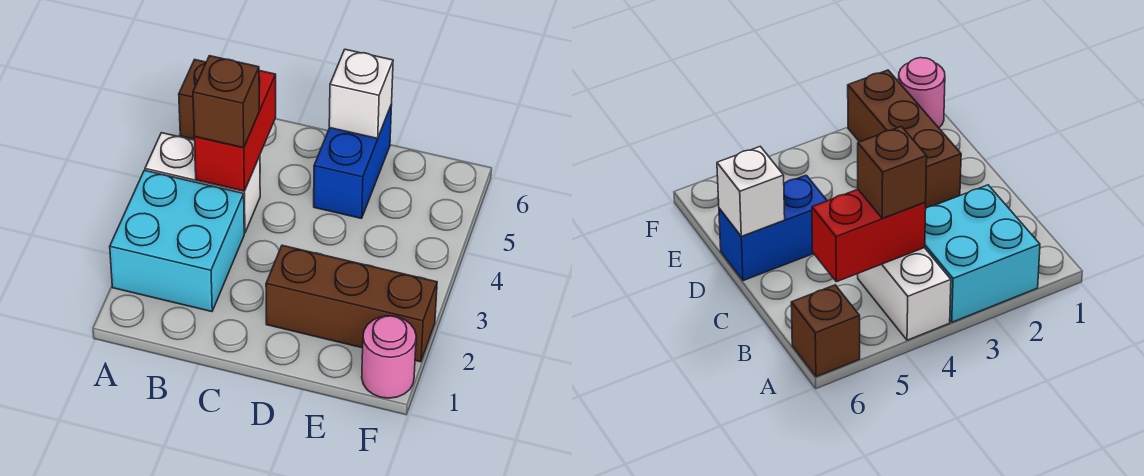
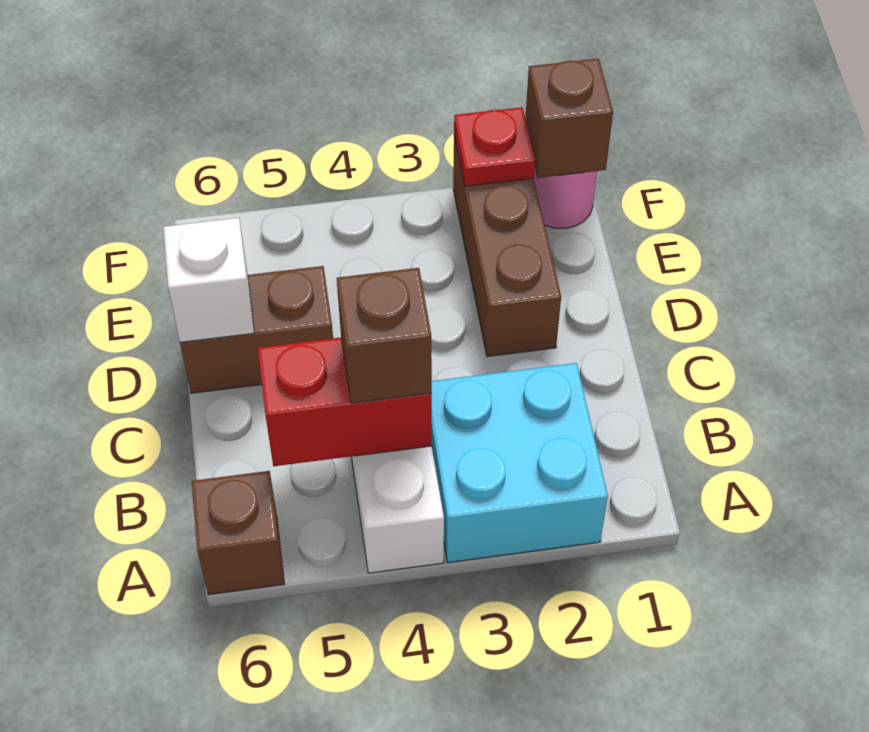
blue brick D5:D6 level 1 -> brown brick D5:D6 level 1
none -> brown brick F1 level 2
none -> red plate F2 level 2

